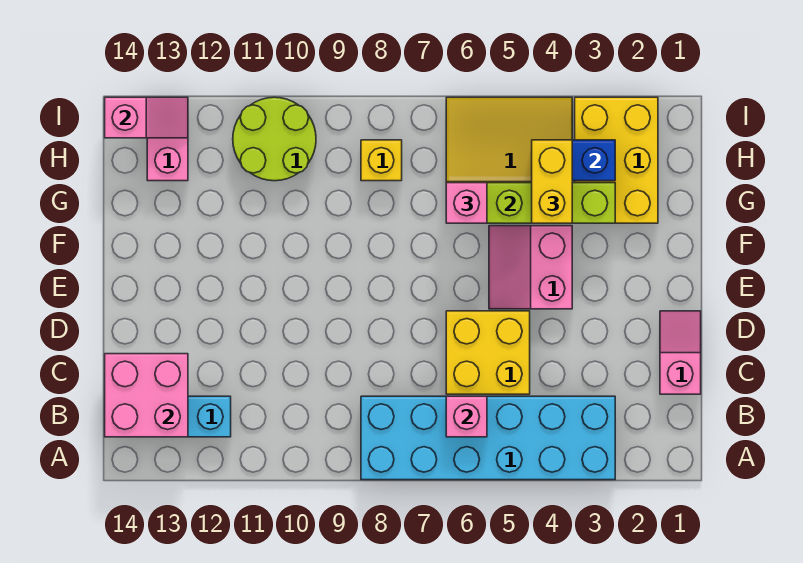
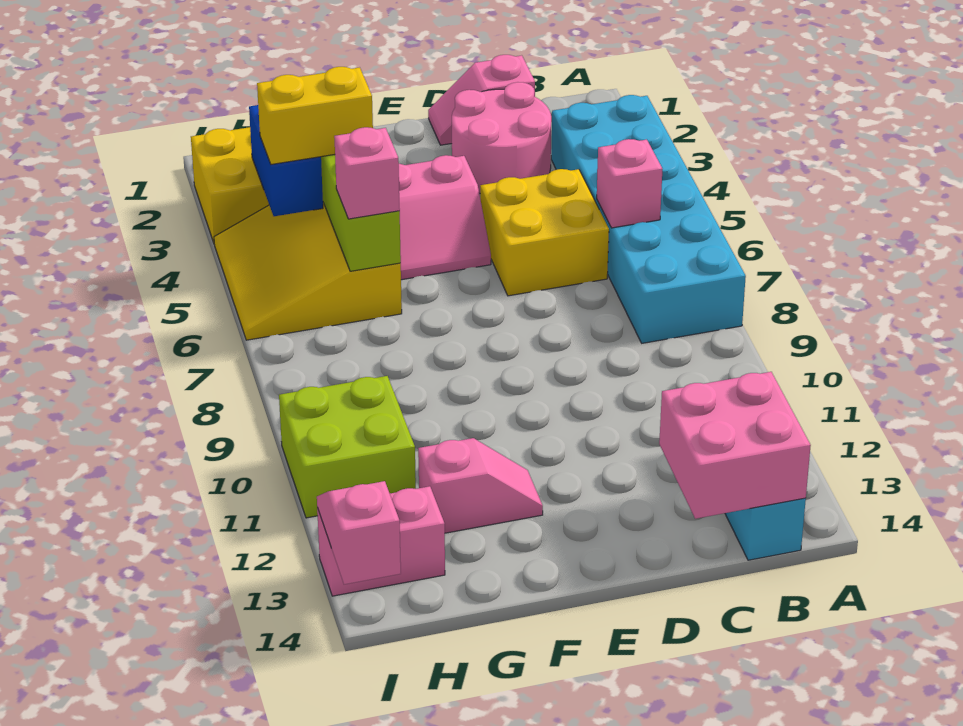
none -> pink round brick C2:D3 level 1
none -> pink slope F12:G12 level 1 top G
yellow brick H8 level 1 -> none
lime round brick H10:I11 level 1 -> lime brick H10:I11 level 1

